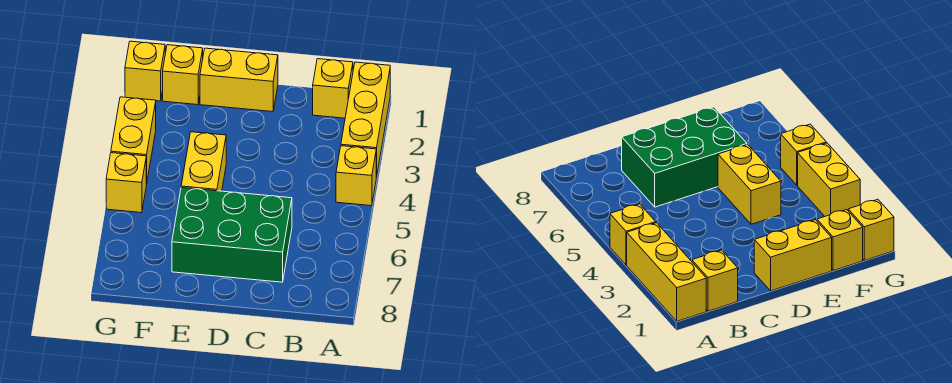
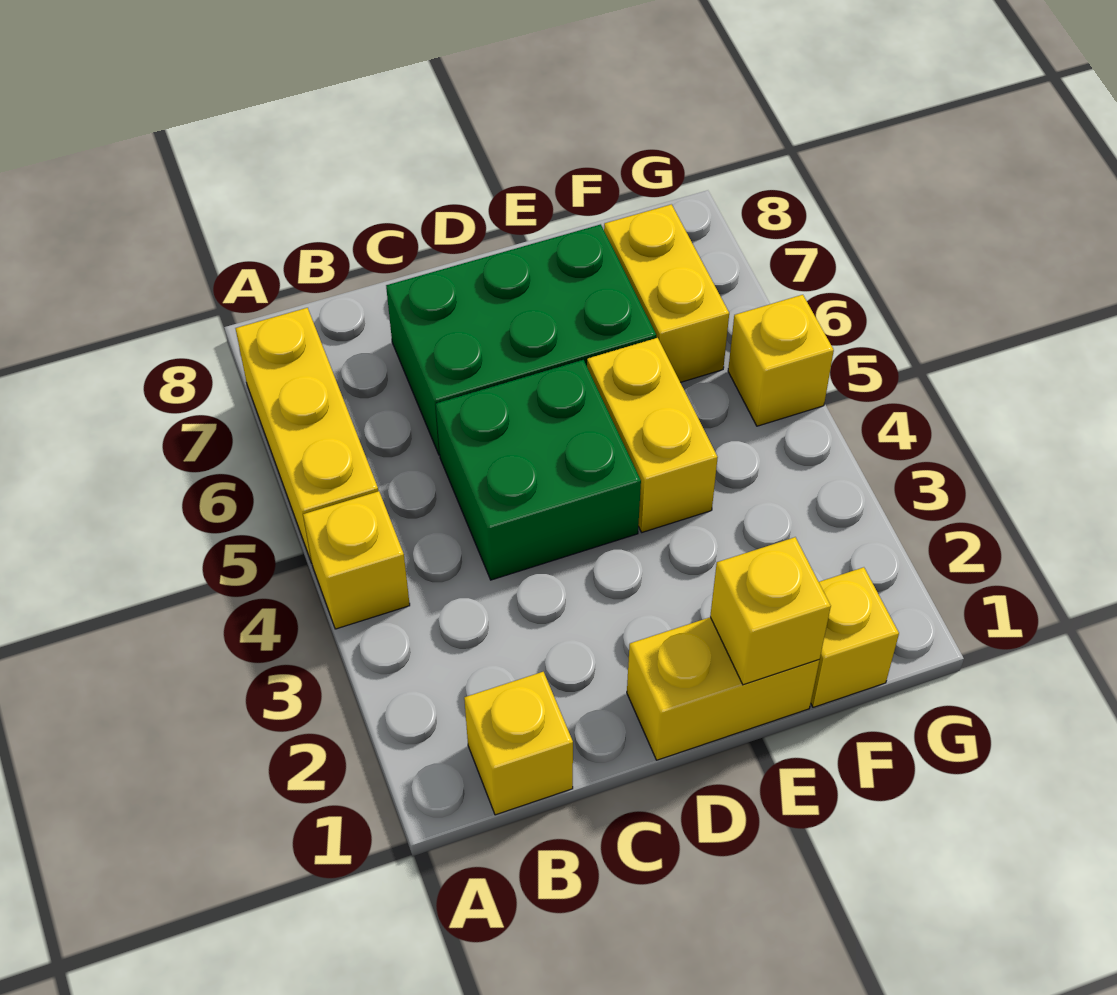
yellow brick A1:A3 level 1 -> yellow brick A5:A7 level 1
none -> green brick C4:D5 level 1
yellow brick G1 level 1 -> yellow brick E1 level 2
yellow brick G3:G4 level 1 -> yellow brick F6:F7 level 1

